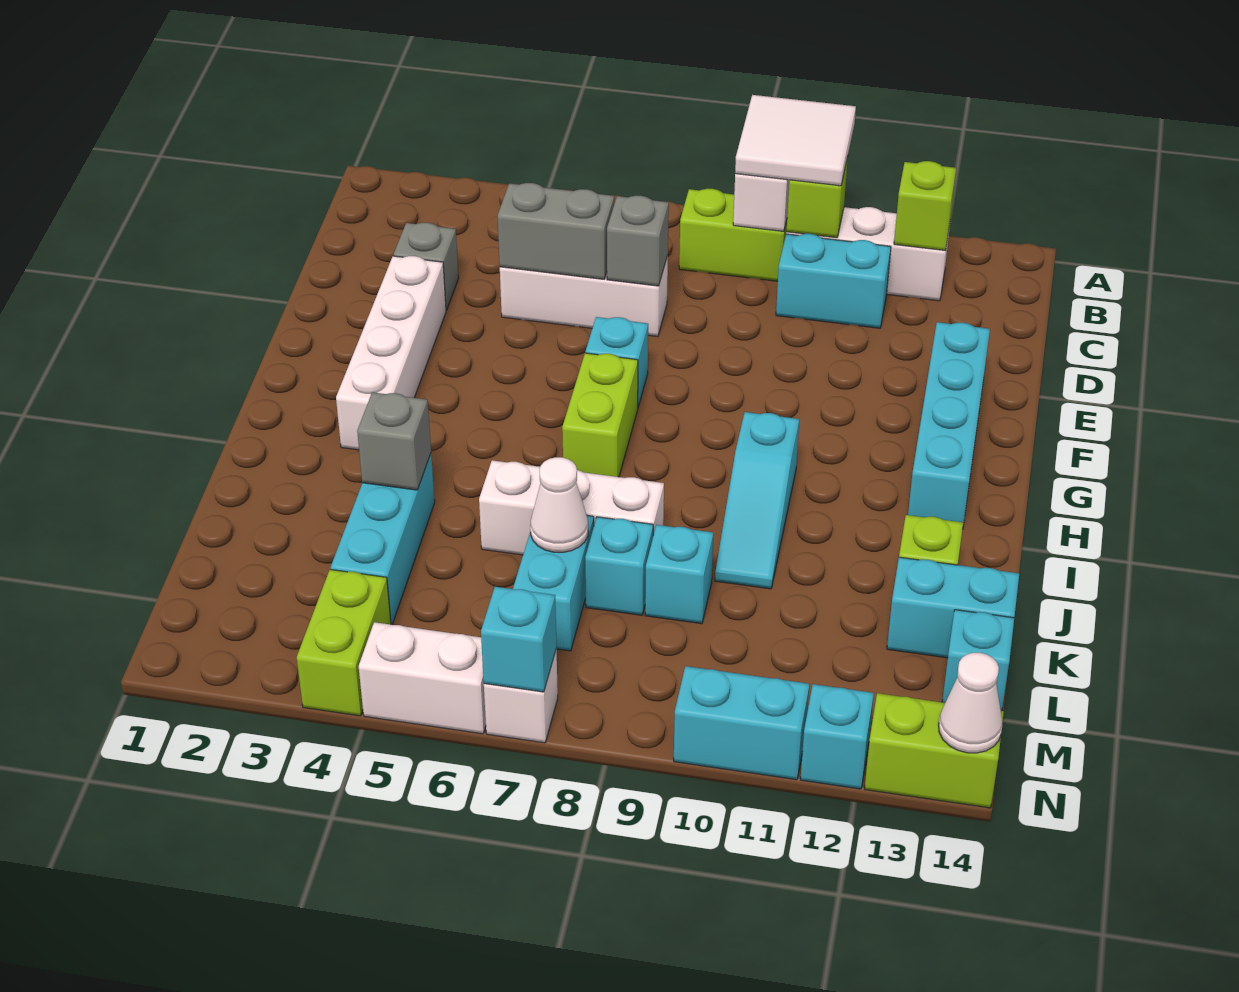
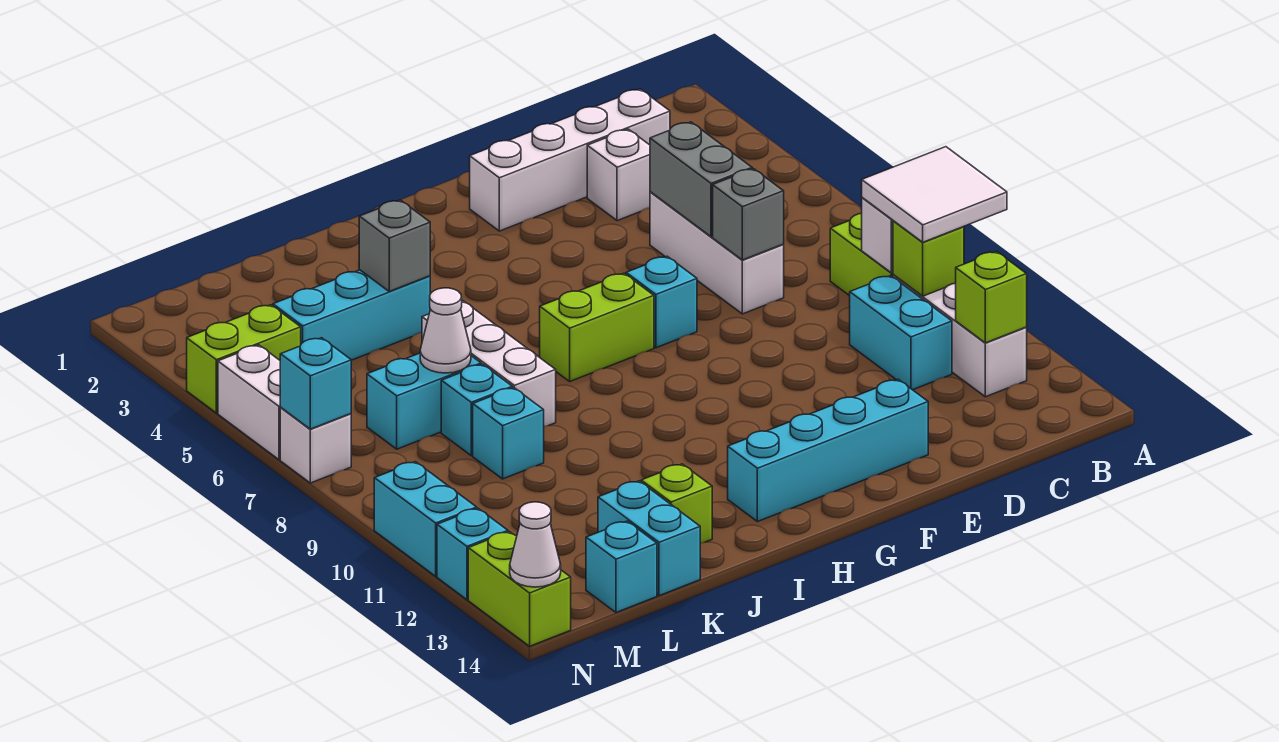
grey brick D3 level 1 -> white brick D3 level 1
white brick E3:H3 level 1 -> white brick C2:F2 level 1
cyan slope H10:J10 level 1 top H -> none

